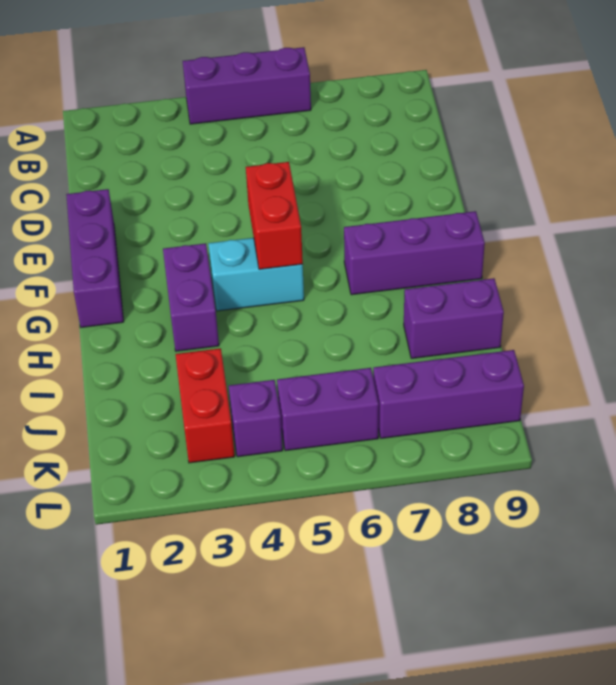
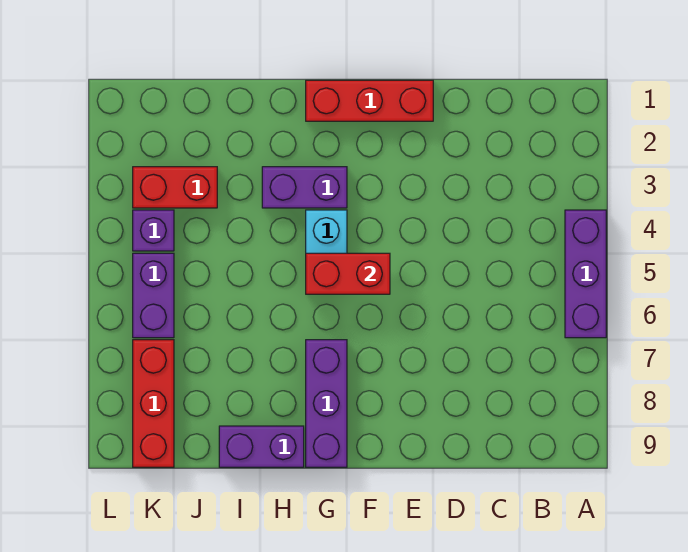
purple brick E1:G1 level 1 -> red brick E1:G1 level 1
purple brick I8:I9 level 1 -> purple brick H9:I9 level 1
purple brick K7:K9 level 1 -> red brick K7:K9 level 1

